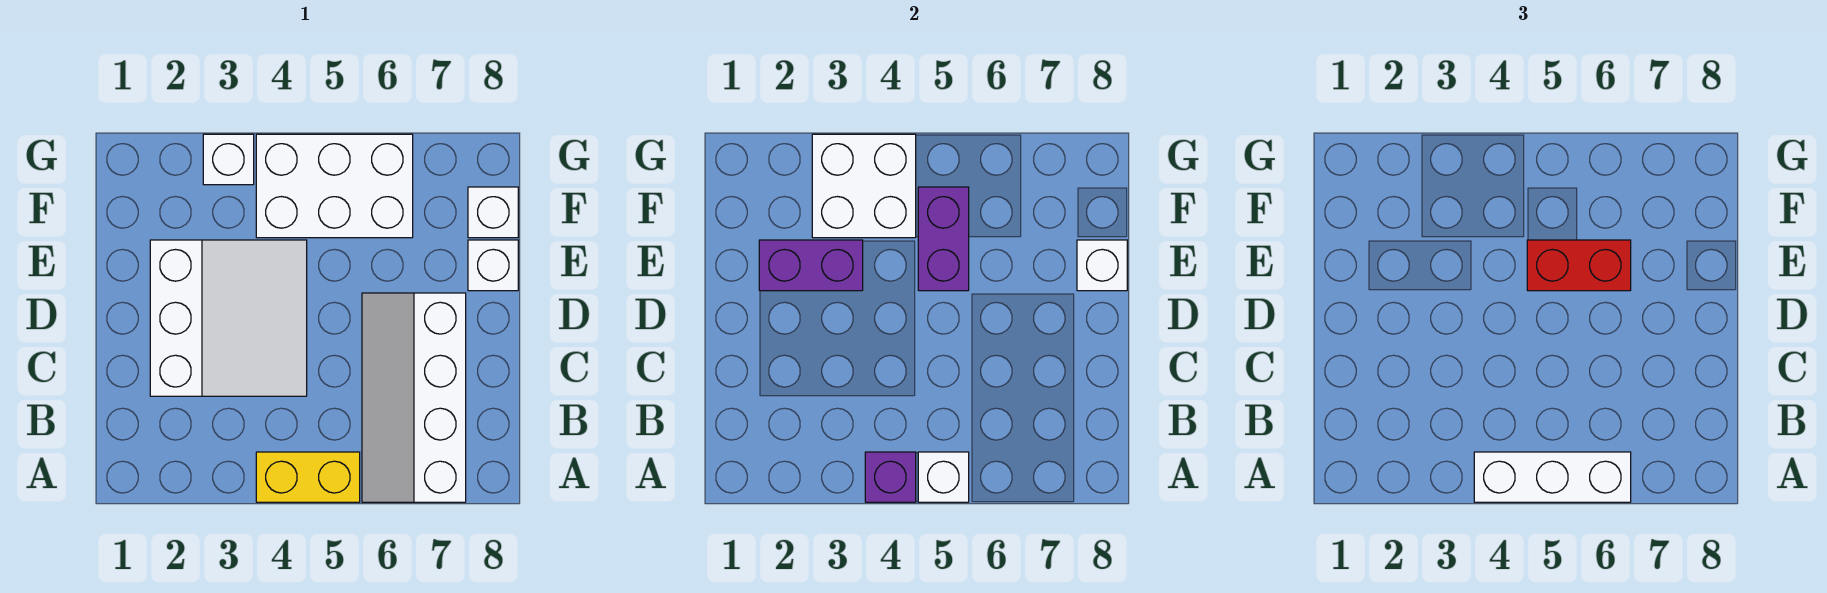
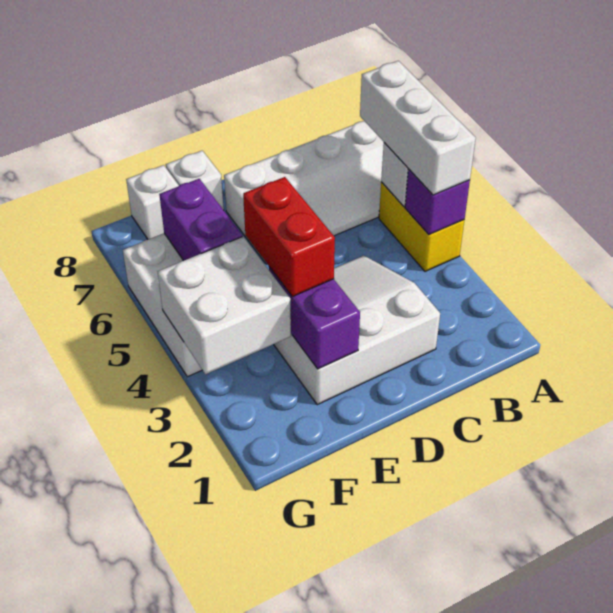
purple brick E5:F5 level 2 -> purple brick F5:F6 level 2
red brick E5:E6 level 3 -> red brick E3:E4 level 3
white brick E8 level 2 -> none
white brick G3 level 1 -> none

